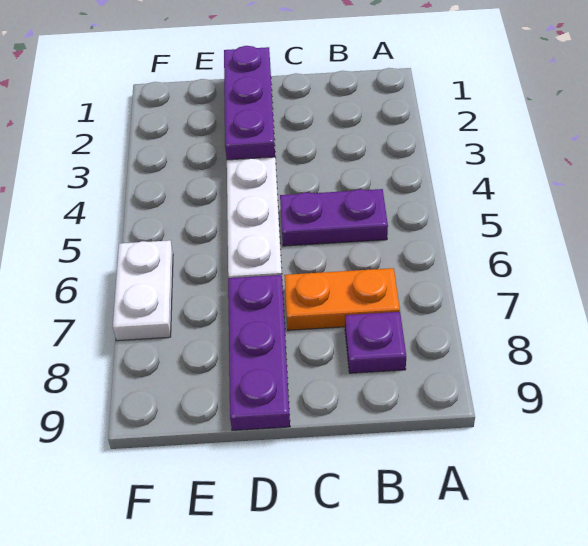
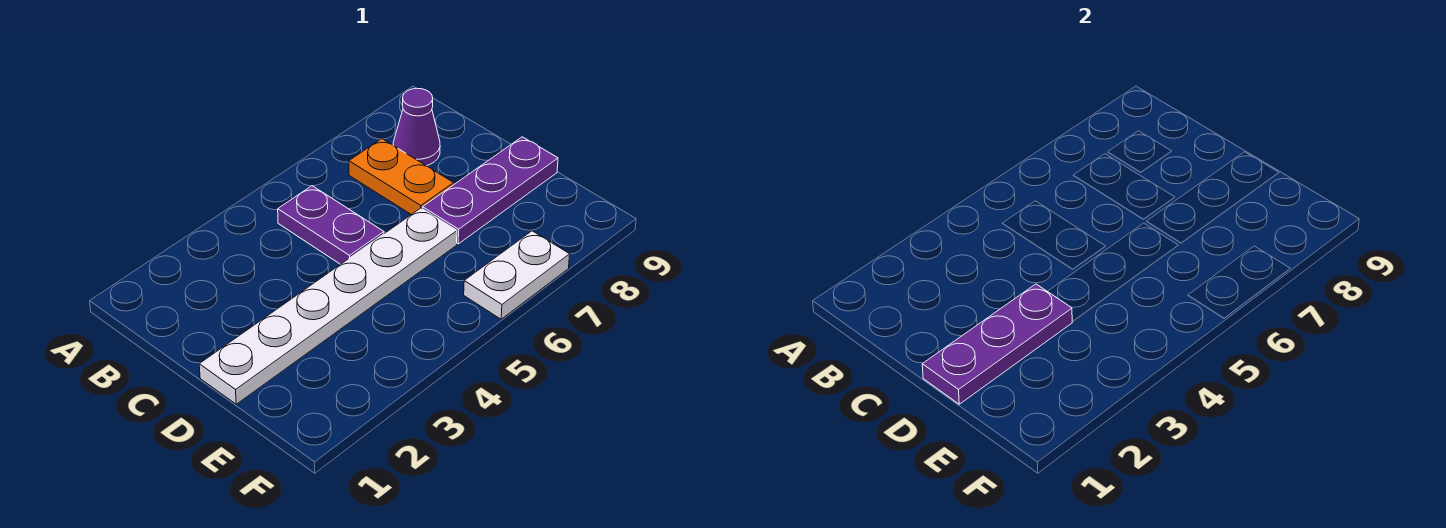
purple plate B8 level 1 -> purple cone B8 level 1

